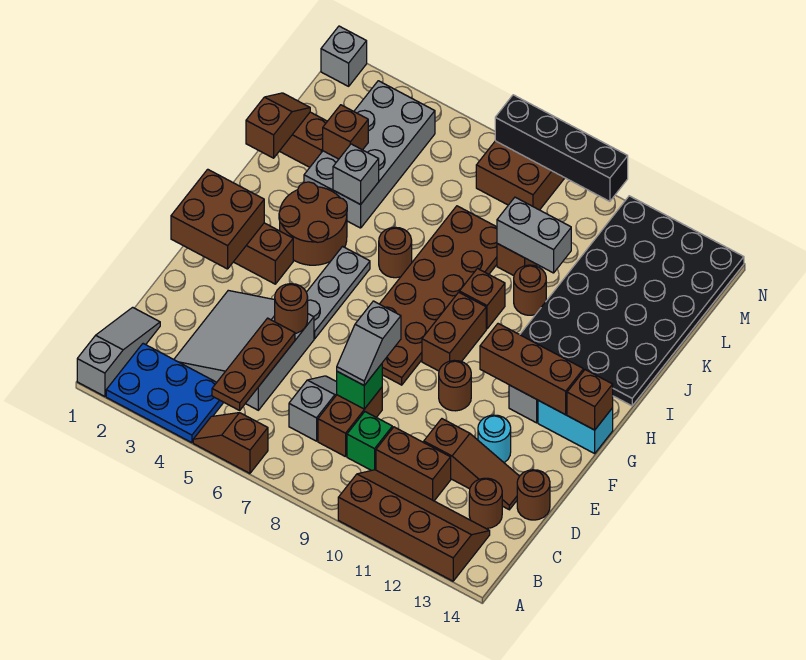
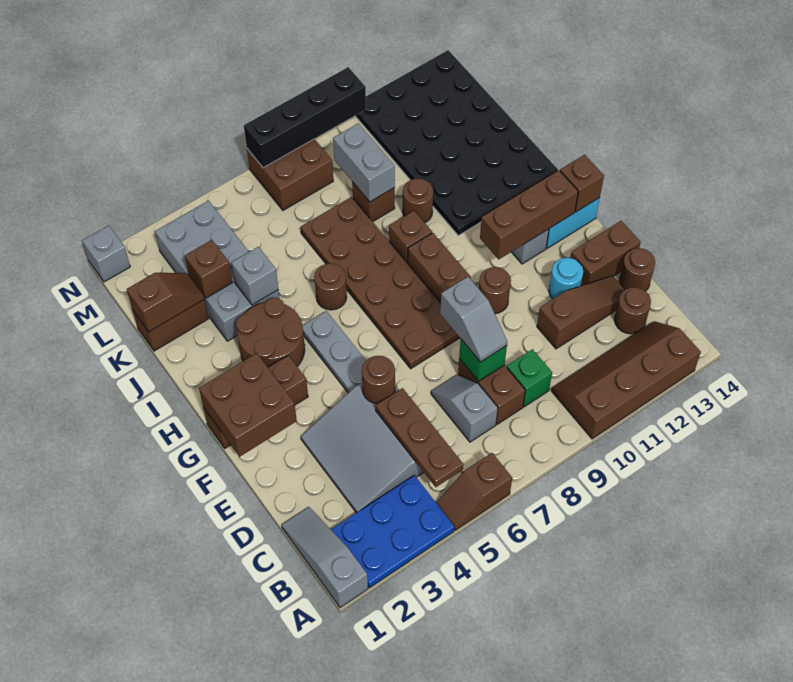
brown brick C10:C11 level 1 -> brown brick E13:E14 level 1
brown slope J1:K1 level 2 top J -> brown slope K1:K2 level 2 top 1
grey brick K9:K10 level 2 -> grey brick K9:L9 level 2

